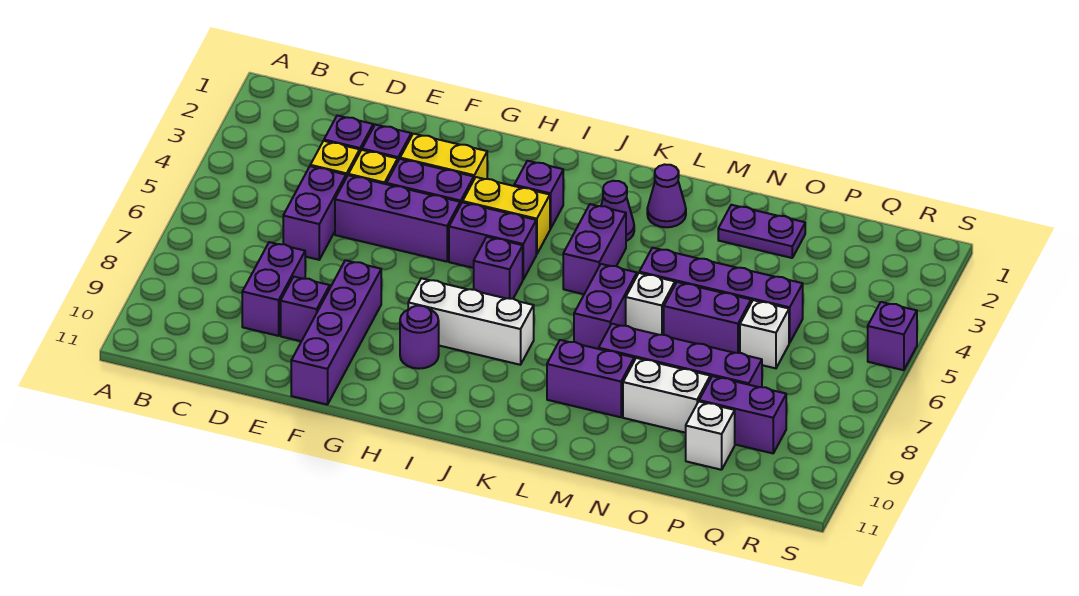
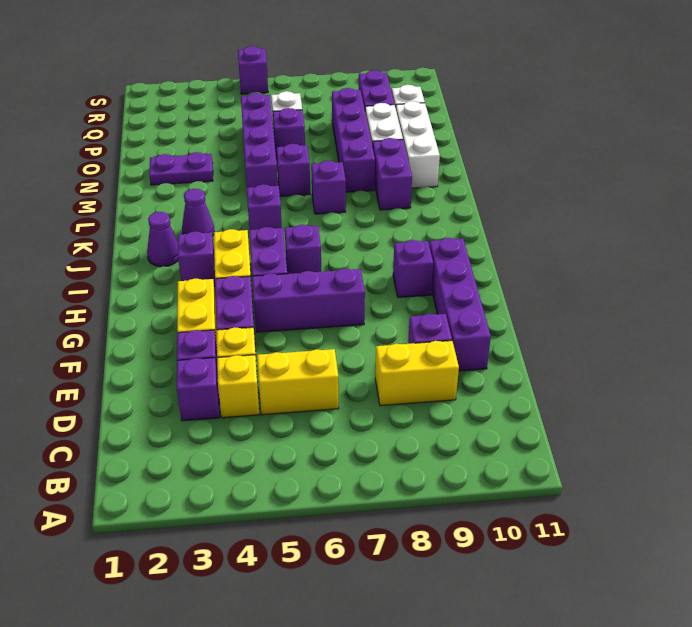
purple brick D5:D6 level 1 -> yellow brick D5:D6 level 1
purple brick D8:D9 level 1 -> yellow brick D8:D9 level 1
purple brick E5:G5 level 1 -> purple brick G5:G7 level 1
purple brick F8:F11 level 1 -> purple brick E10:H10 level 1
white brick H8:J8 level 1 -> white brick M10:O10 level 1
purple round brick H9 level 1 -> purple brick H9 level 1
purple brick K4:K5 level 1 -> purple brick K5 level 1
purple cone L2 level 1 -> purple cone J2 level 1
purple brick L6:L7 level 1 -> purple brick L7 level 1
white brick M6 level 1 -> purple brick M6 level 1
purple plate N2:O2 level 1 -> purple plate N2:N3 level 1
purple brick N6:O6 level 1 -> purple brick O6 level 1

